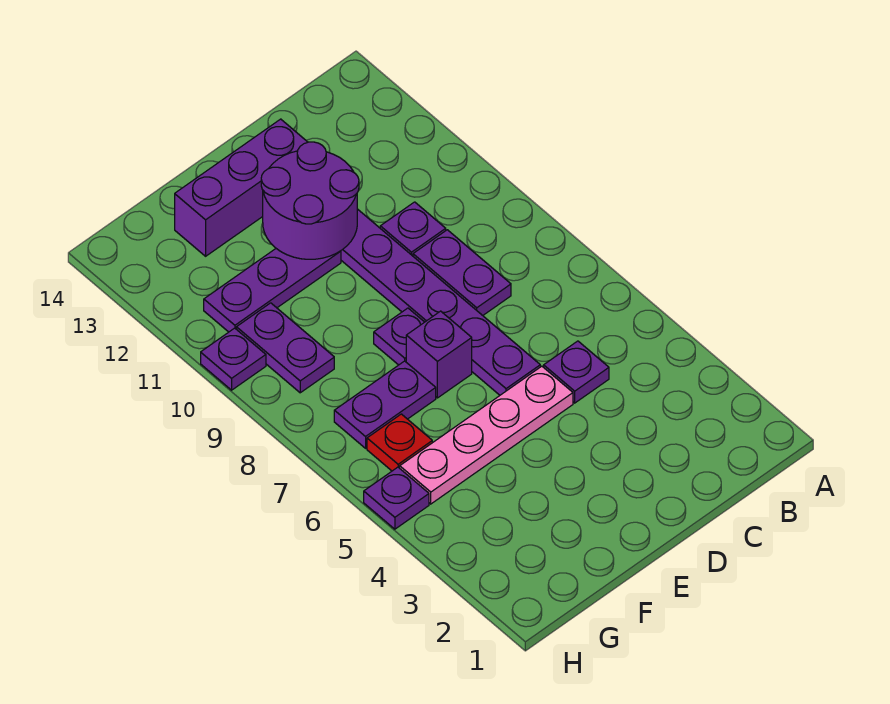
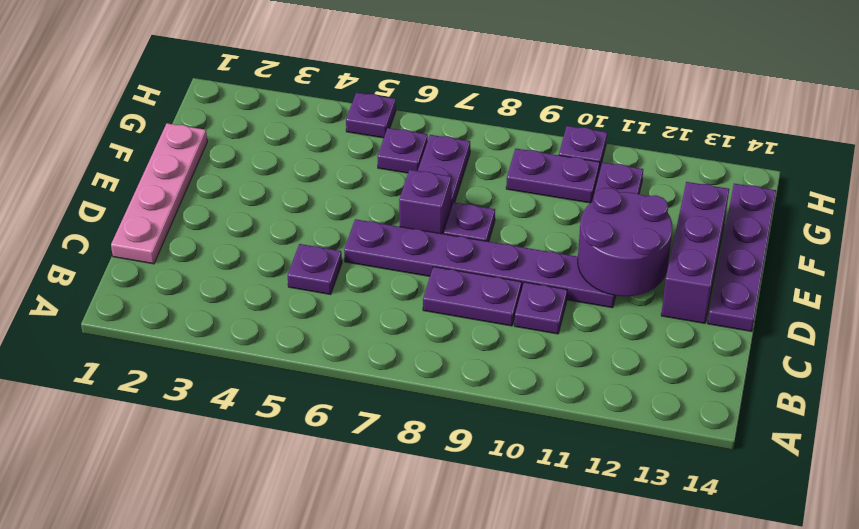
pink plate D5:G5 level 1 -> pink plate C1:F1 level 1
none -> purple plate D14:G14 level 1
red plate G6 level 1 -> purple plate G6 level 1

